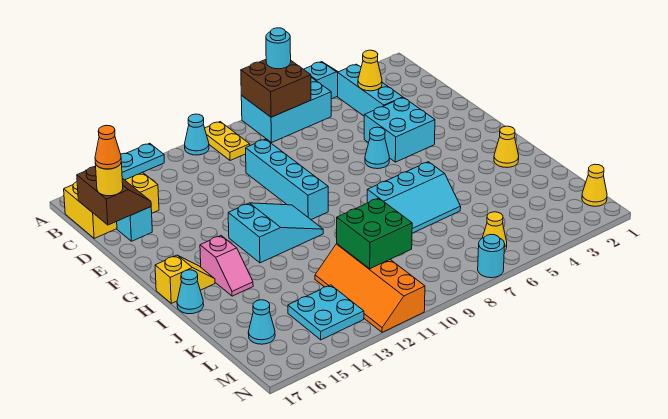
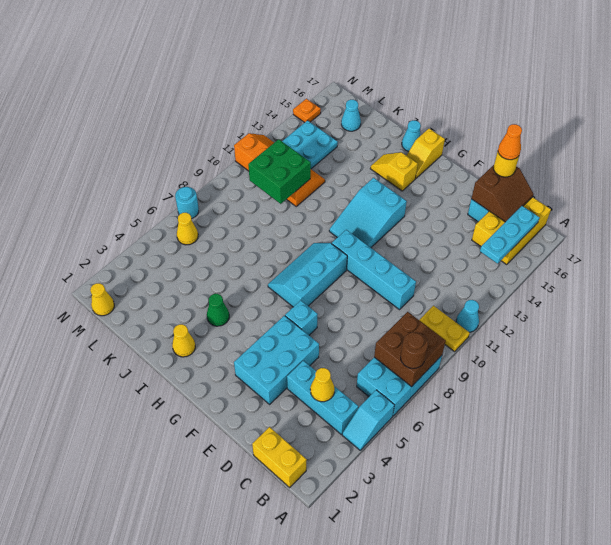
cyan round brick A7 level 3 -> brown round brick A7 level 3
none -> yellow brick B1:C1 level 1
brown slope C16:D17 level 2 top 17 -> brown slope C16:D17 level 2 top D
cyan brick E4:F5 level 1 -> cyan brick E3:F5 level 1
cyan cone F6 level 1 -> cyan brick F6 level 1
pink slope H15:I15 level 1 top H -> yellow slope H15:I15 level 1 top H
none -> green cone I4 level 1
cyan slope I6:J8 level 1 top I -> cyan slope G7:H9 level 1 top G
none -> orange plate N15 level 1

